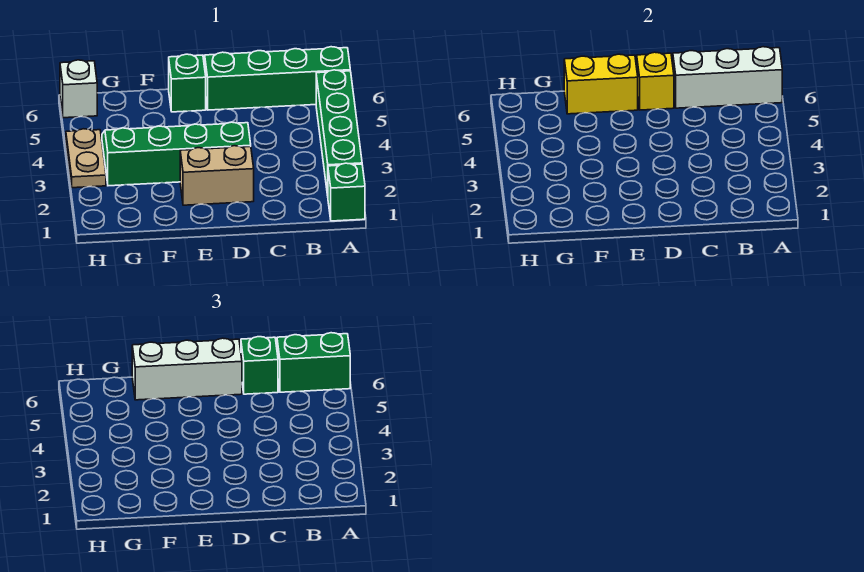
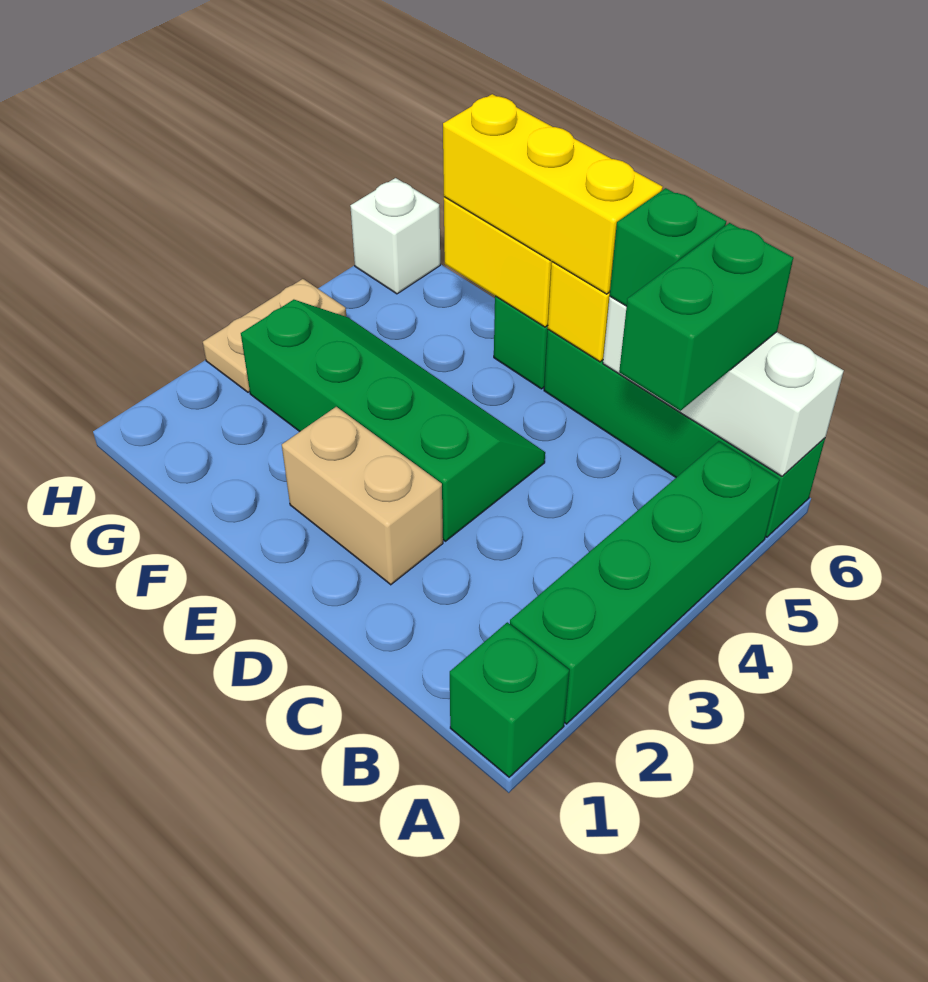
green brick A6:B6 level 3 -> green brick B5:B6 level 3
white brick D6:F6 level 3 -> yellow brick D6:F6 level 3

